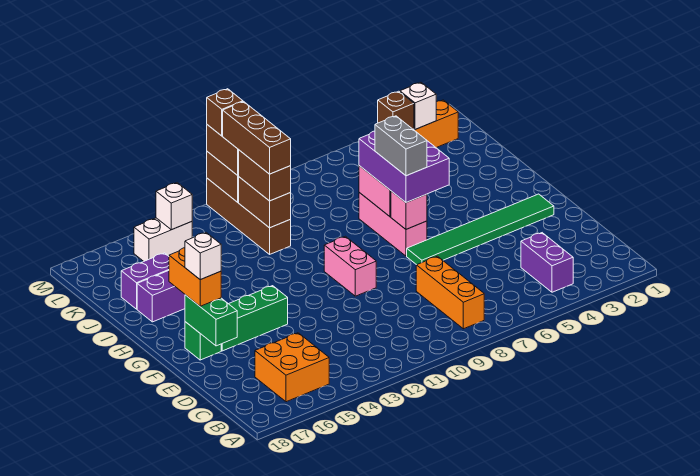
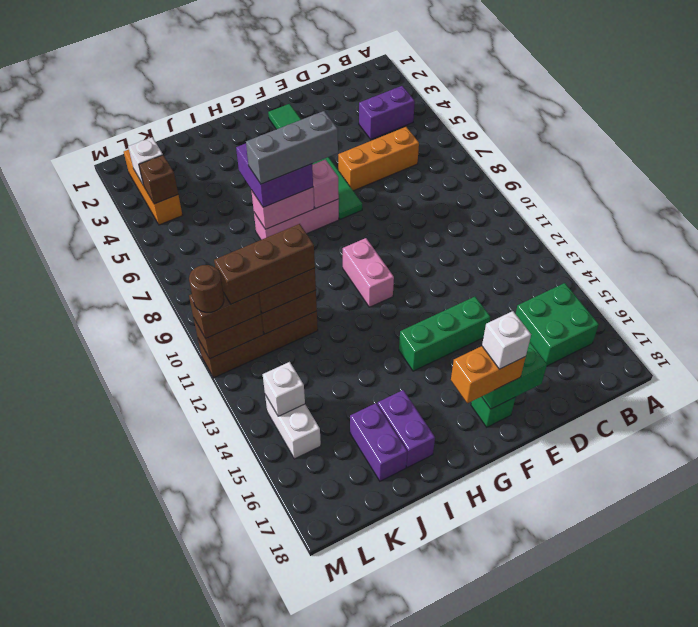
orange brick B8:D8 level 1 -> orange brick C6:E6 level 1
orange brick B15:C16 level 1 -> green brick B15:C16 level 1
pink brick F10:G10 level 1 -> pink brick G10:G11 level 1
green brick F14:F16 level 1 -> green brick E14:G14 level 1
purple brick G6:I7 level 3 -> purple brick H6:I7 level 3
grey brick G7:H7 level 4 -> grey brick G7:I7 level 4
brown brick M11 level 4 -> brown round brick M11 level 4

